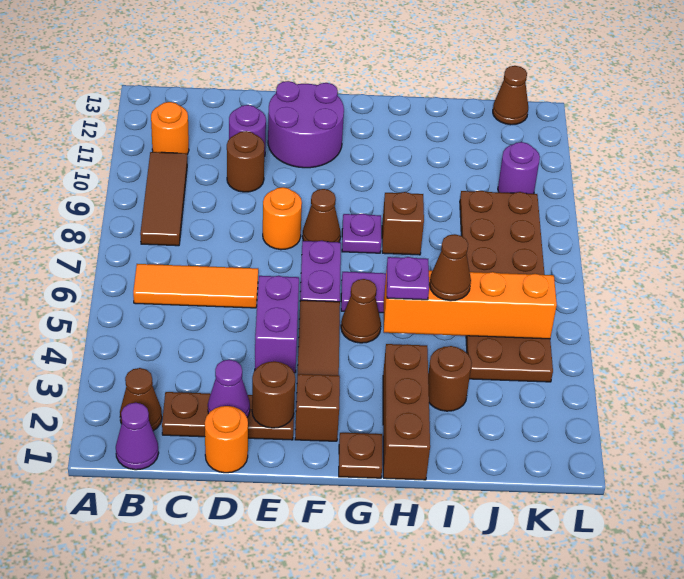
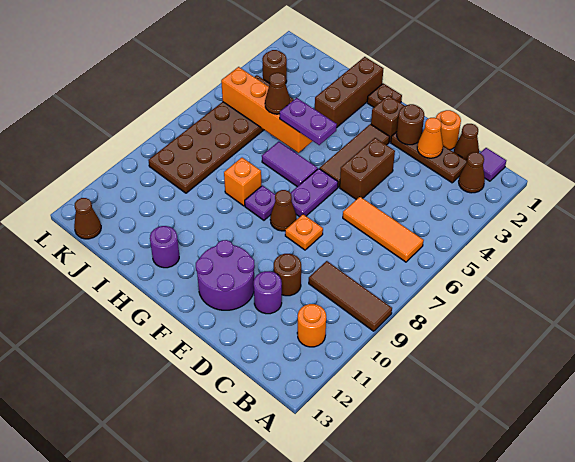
purple cone B1 level 1 -> purple tile B1 level 1
brown tile B8:B10 level 1 -> brown tile A9:C9 level 1
purple cone D2 level 2 -> orange cone D2 level 2
purple brick E4:E5 level 1 -> brown brick E4:E5 level 1
orange round brick E8 level 1 -> orange plate E8 level 1
brown cone G5 level 1 -> brown cone C1 level 1
purple plate H5 level 3 -> purple plate G5:H5 level 3
brown brick H8 level 1 -> orange brick H8 level 1
brown round brick I3 level 1 -> brown round brick K3 level 1
purple round brick K10 level 1 -> purple round brick H12 level 1

